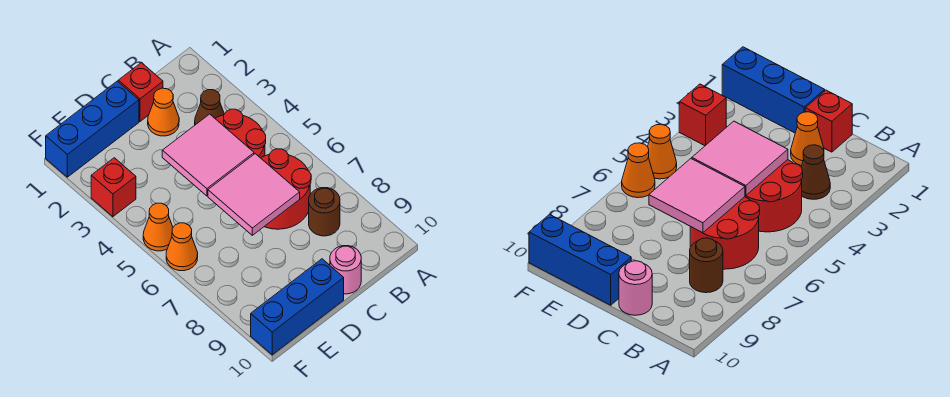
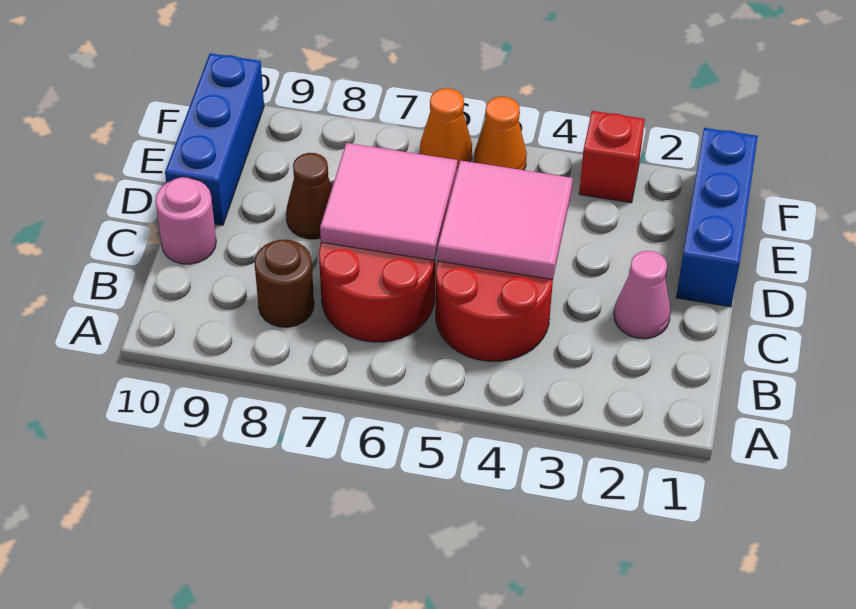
brown cone B3 level 1 -> brown cone D8 level 1
red brick C1 level 1 -> none
orange cone C2 level 1 -> pink cone C2 level 1

